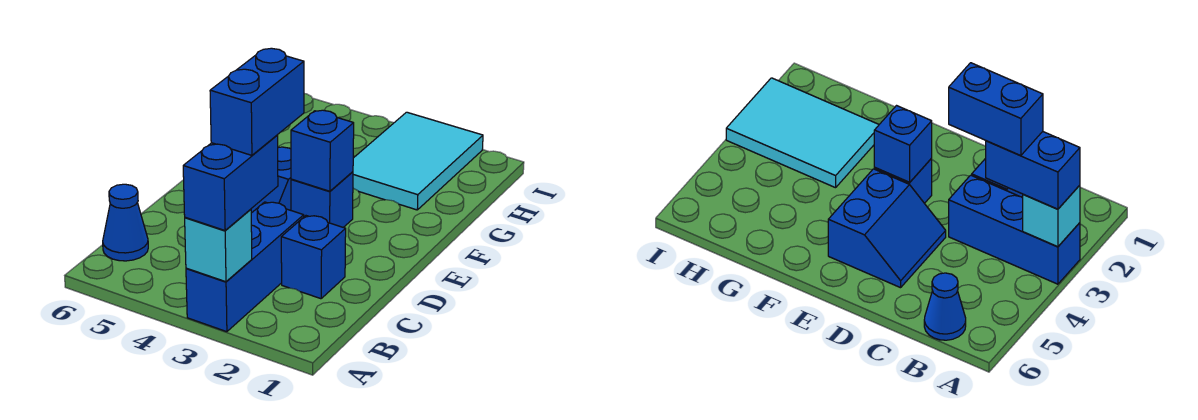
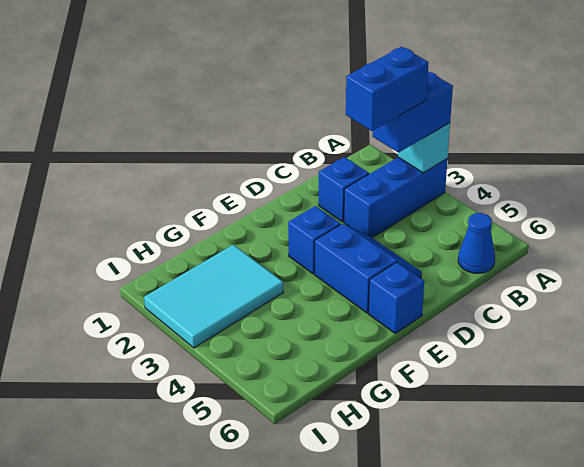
blue brick E3 level 2 -> blue brick E6 level 1

